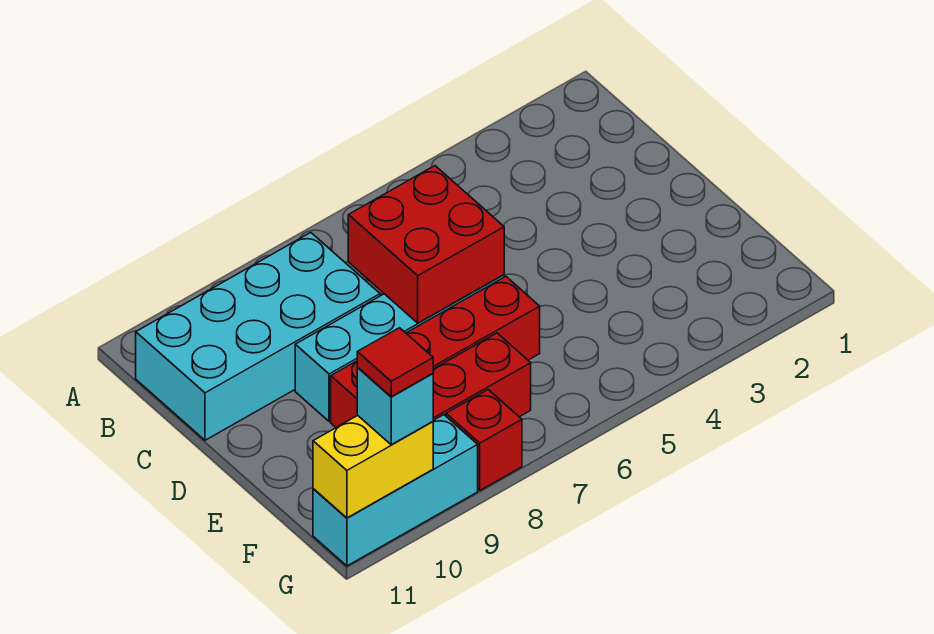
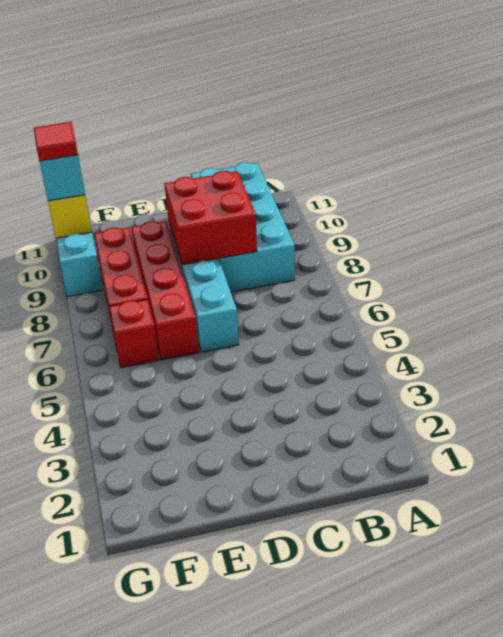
red brick C6:D7 level 2 -> red brick C8:D9 level 2
red brick G8 level 1 -> red brick F6 level 1

